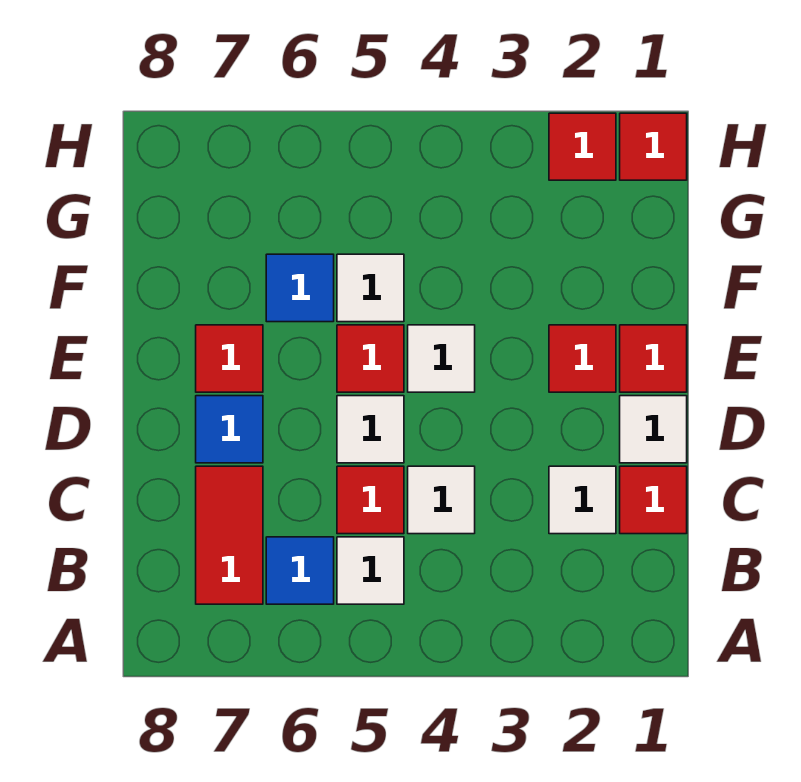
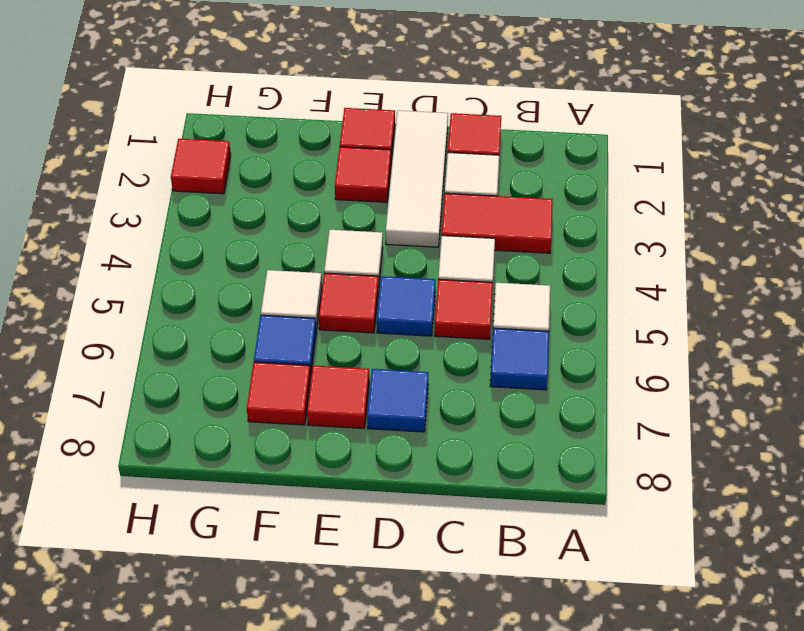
red tile B7:C7 level 1 -> red tile B3:C3 level 1
white tile D1 level 1 -> white tile D1:D3 level 1
white tile D5 level 1 -> blue tile D5 level 1
red tile H1 level 1 -> red tile F7 level 1

